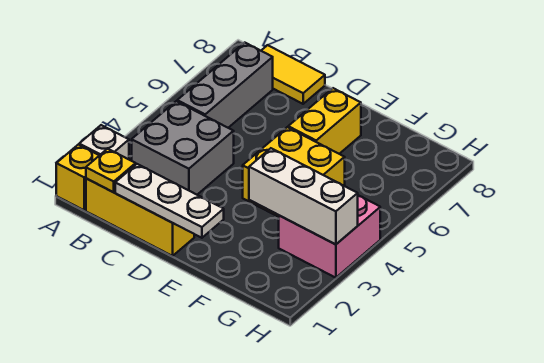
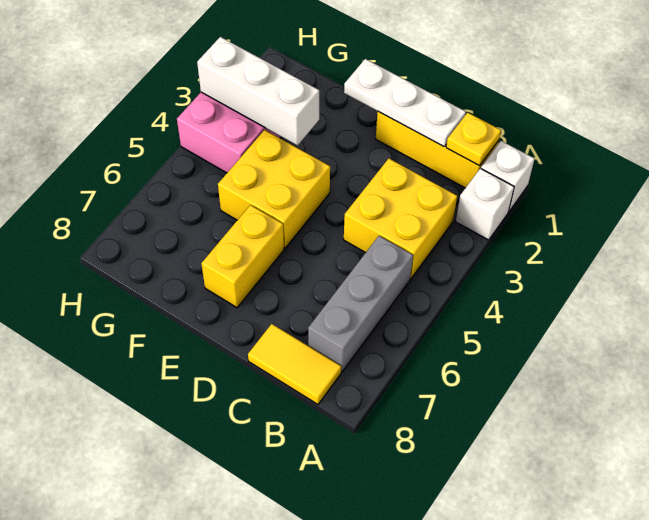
yellow brick A1 level 1 -> white brick A1 level 1
grey brick B3:C4 level 1 -> yellow brick B3:C4 level 1

